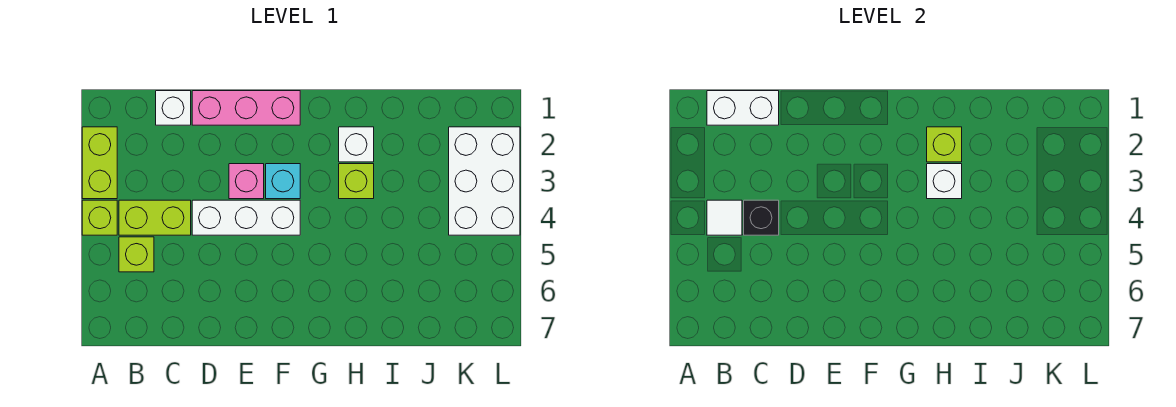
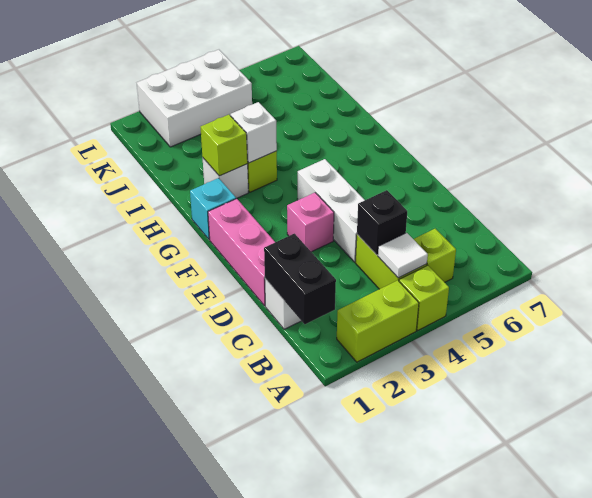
white brick B1:C1 level 2 -> black brick B1:C1 level 2
cyan brick F3 level 1 -> cyan brick G1 level 1

